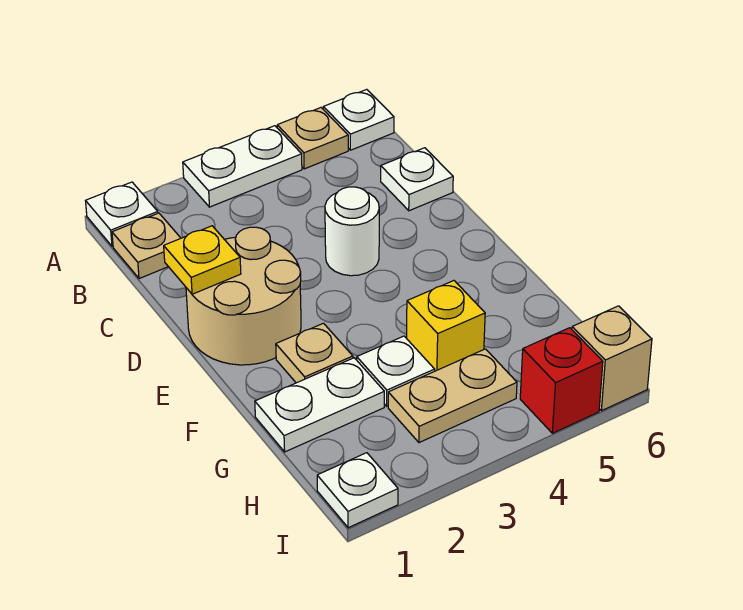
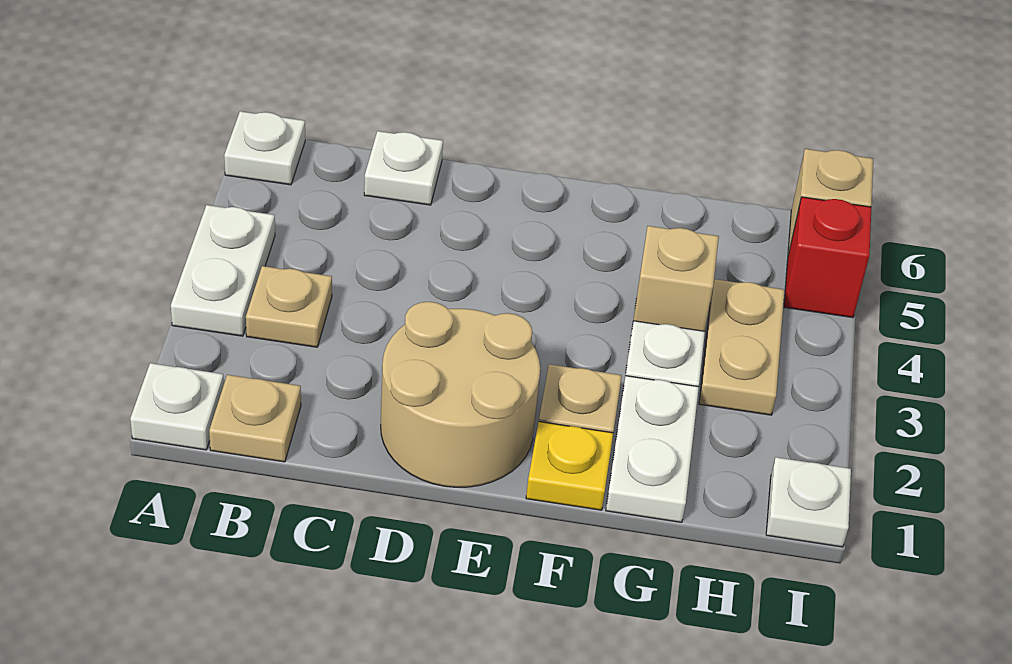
tan plate A5 level 1 -> tan plate B3 level 1
yellow plate D1 level 2 -> yellow plate F1 level 1
white round brick D4 level 1 -> none
yellow brick G4 level 1 -> tan brick G4 level 1

